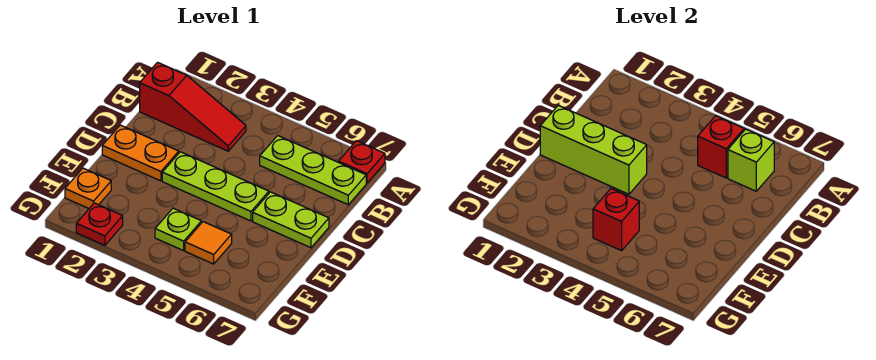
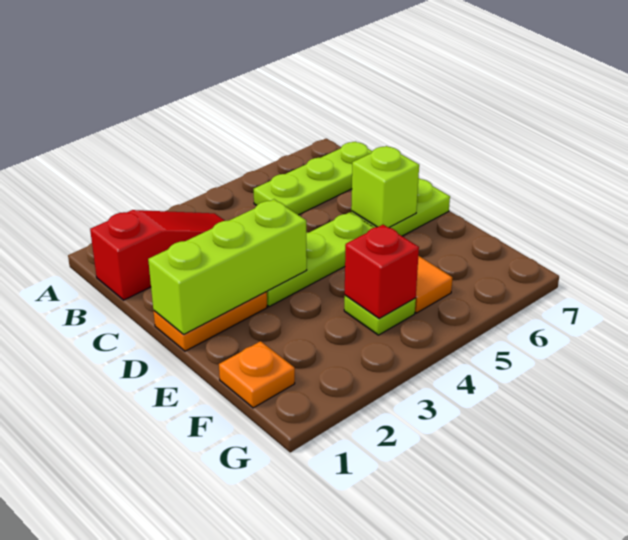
red plate A7 level 1 -> none
red brick B5 level 2 -> none
lime brick B6 level 2 -> lime brick D6 level 2
red plate G2 level 1 -> none

